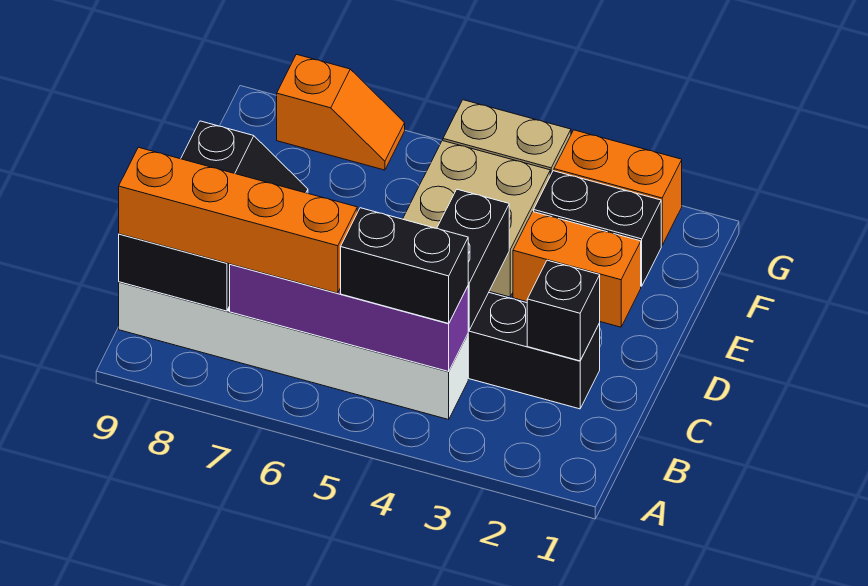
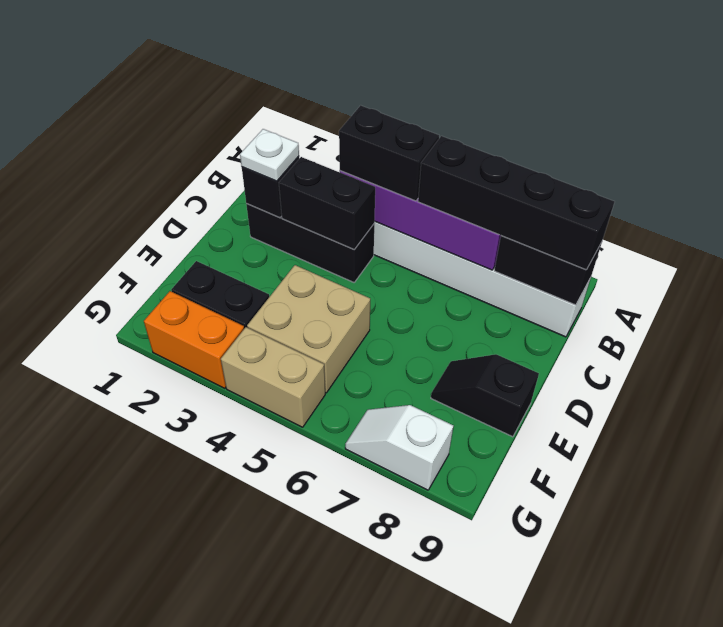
orange brick B6:B9 level 3 -> black brick B6:B9 level 3
none -> white plate C2 level 3
black brick C4:D4 level 2 -> black brick C3:C4 level 2
orange brick E2:E3 level 1 -> none
orange slope G7:G8 level 1 top 8 -> white slope G7:G8 level 1 top 8

